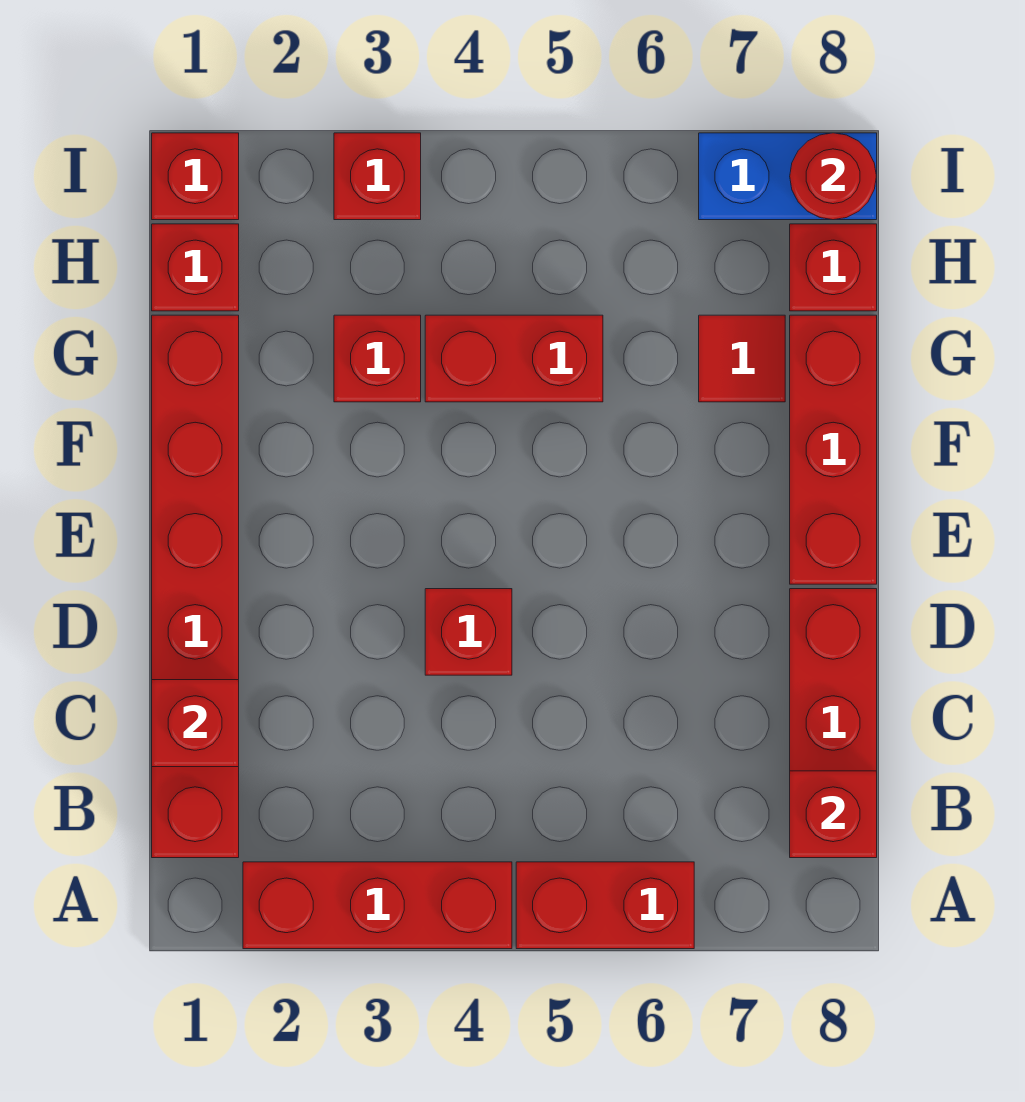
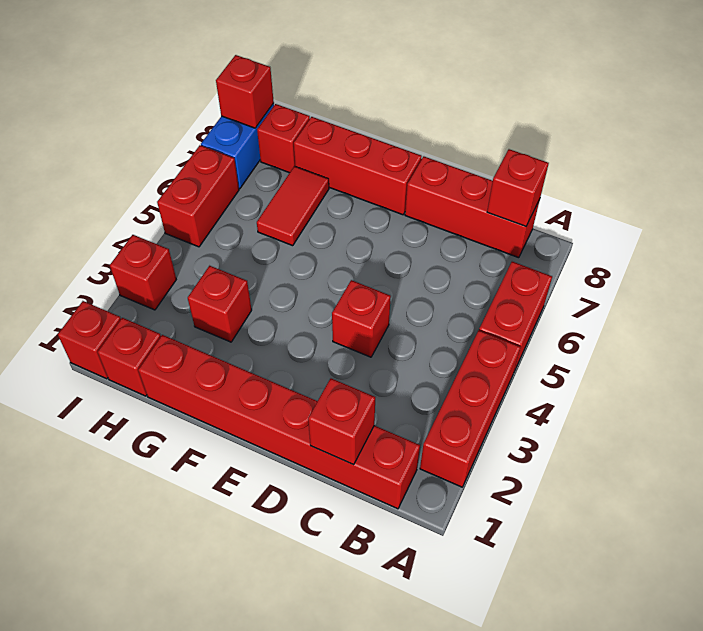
red brick G4:G5 level 1 -> red brick I5:I6 level 1
red tile G7 level 1 -> red tile G6:G7 level 1
red round brick I8 level 2 -> red brick I8 level 2

